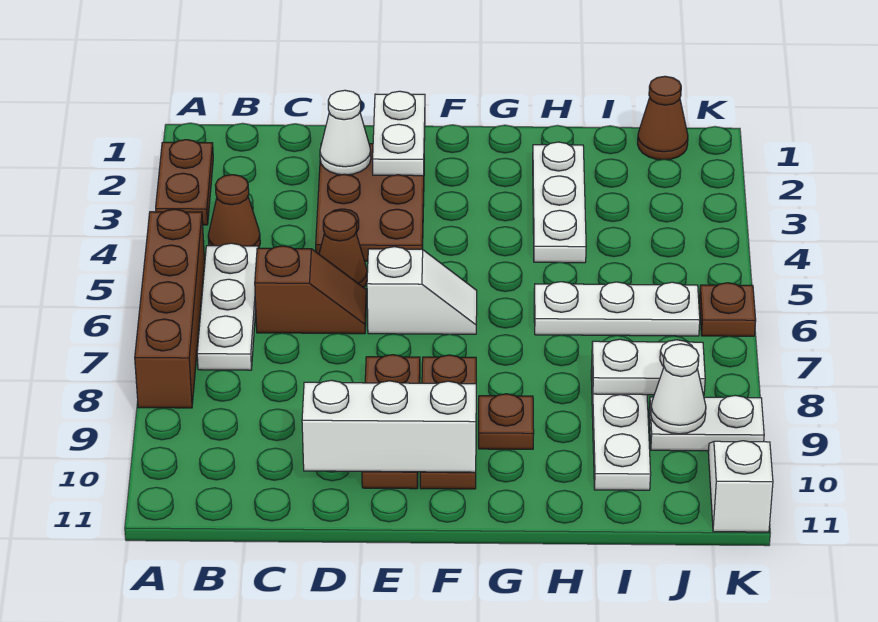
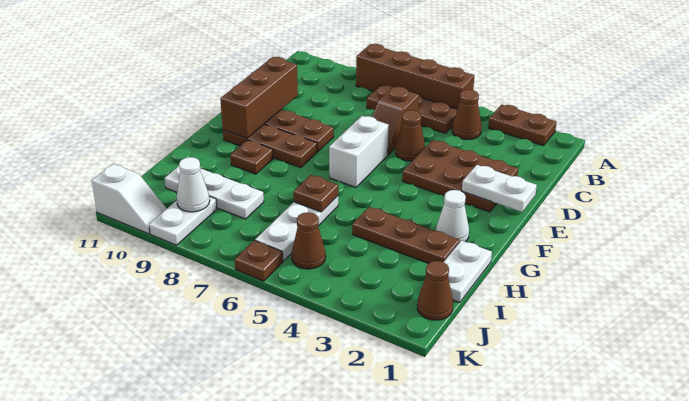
white plate B5:B7 level 1 -> brown plate B5:B7 level 1
white cone D2 level 2 -> white cone G2 level 1
white brick D10:F10 level 2 -> brown brick D10:F10 level 2
white slope E6:F6 level 1 top E -> white brick E6:F6 level 1
white plate H2:H4 level 1 -> brown plate H2:H4 level 1
none -> brown plate H6 level 2
white plate I8:J8 level 2 -> white plate H1:I1 level 1
none -> brown cone J5 level 1

